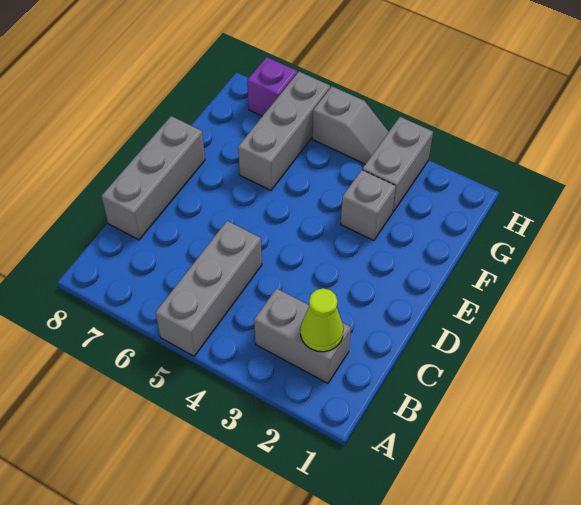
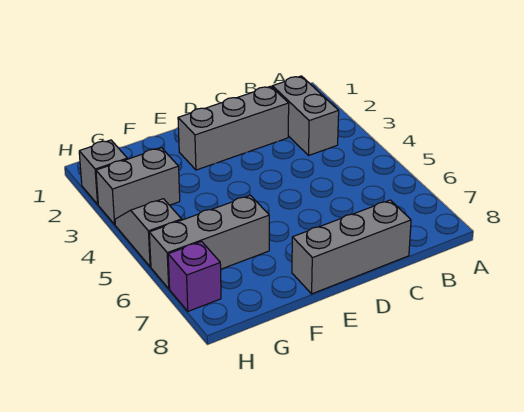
grey brick A5:C5 level 1 -> grey brick C2:E2 level 1
lime cone B2 level 2 -> none
grey brick F3 level 1 -> grey brick H2 level 1

